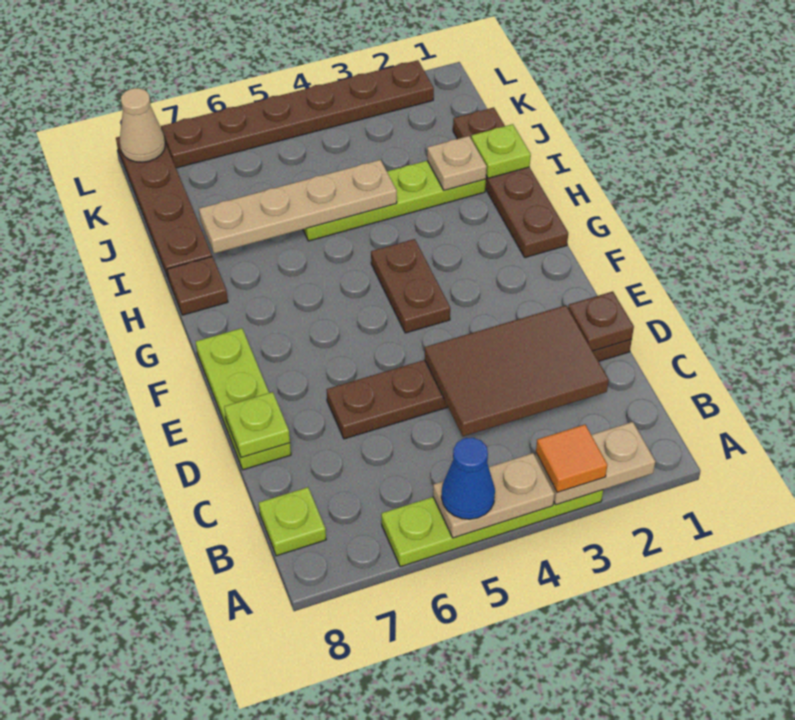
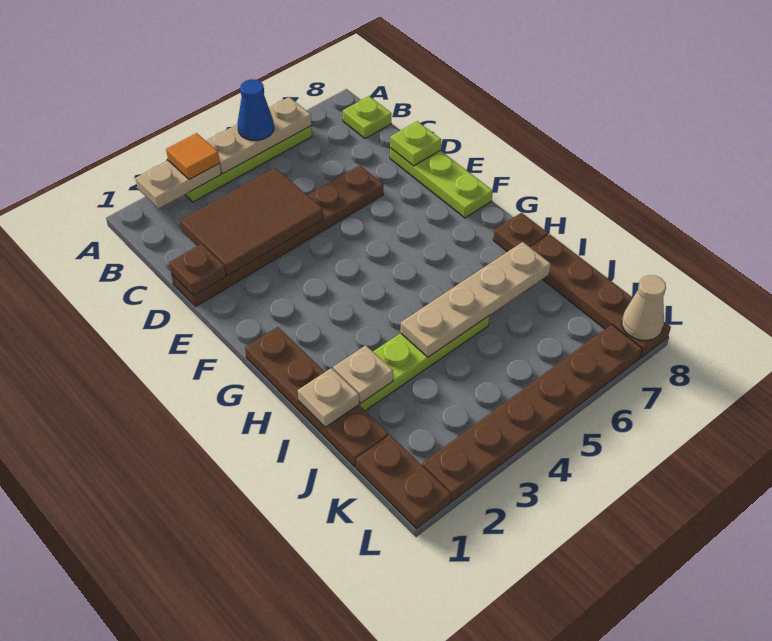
tan plate A4:A5 level 2 -> tan plate A4:A6 level 2
brown plate F4:G4 level 1 -> brown plate K1:L1 level 1
lime plate I1 level 2 -> tan plate I1 level 2

